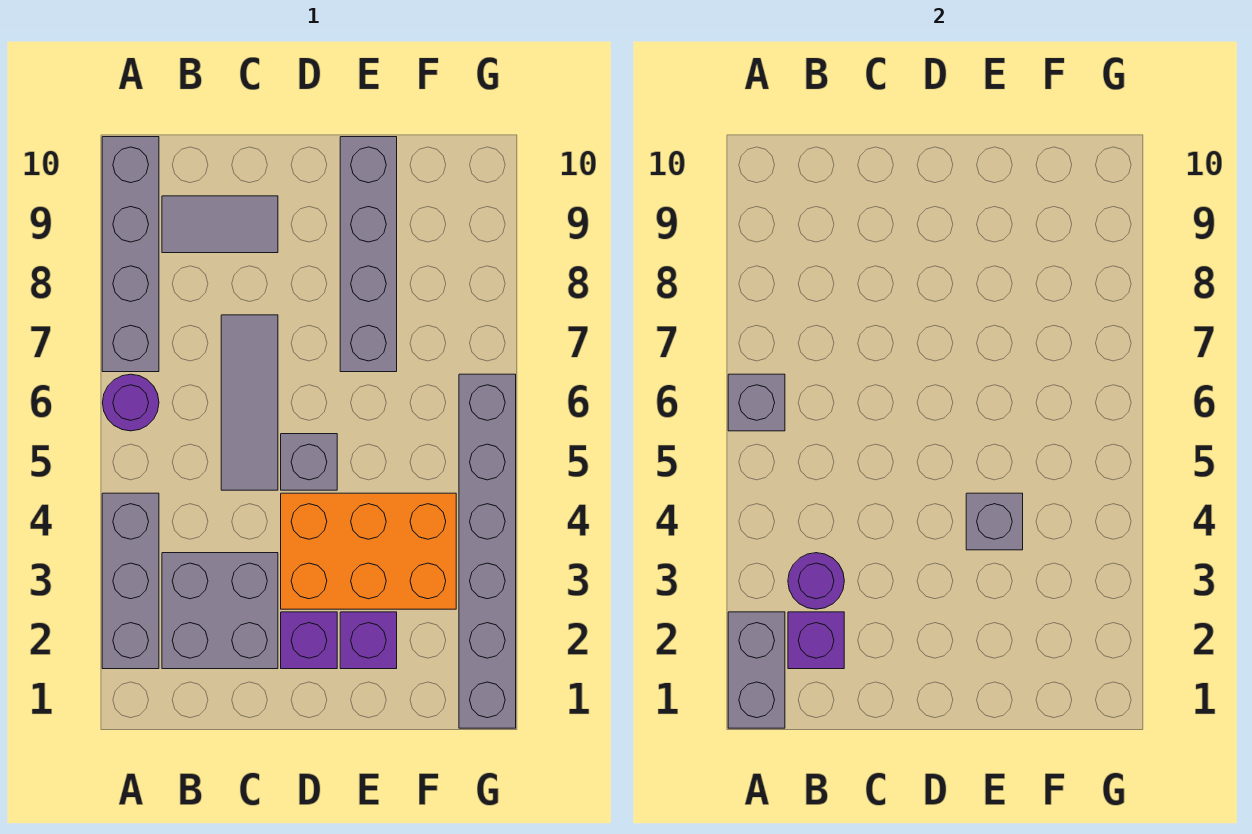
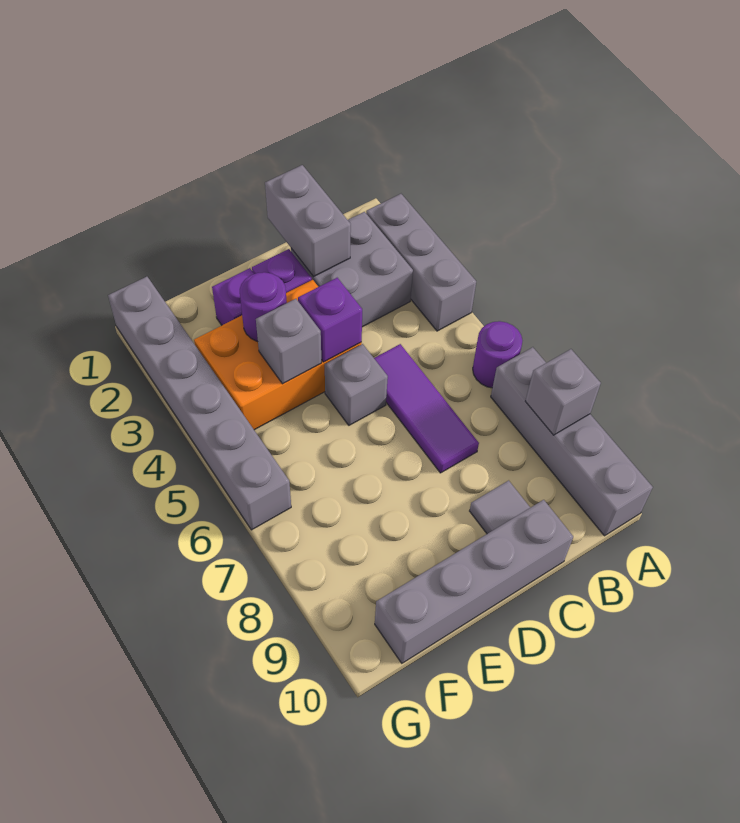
grey brick A1:A2 level 2 -> grey brick C1:C2 level 2
grey brick A6 level 2 -> grey brick A8 level 2
purple brick B2 level 2 -> purple brick D4 level 2
purple round brick B3 level 2 -> purple round brick E3 level 2
grey tile B9:C9 level 1 -> grey tile C9 level 1
grey tile C5:C7 level 1 -> purple tile C5:C7 level 1
grey brick E7:E10 level 1 -> grey brick C10:F10 level 1

